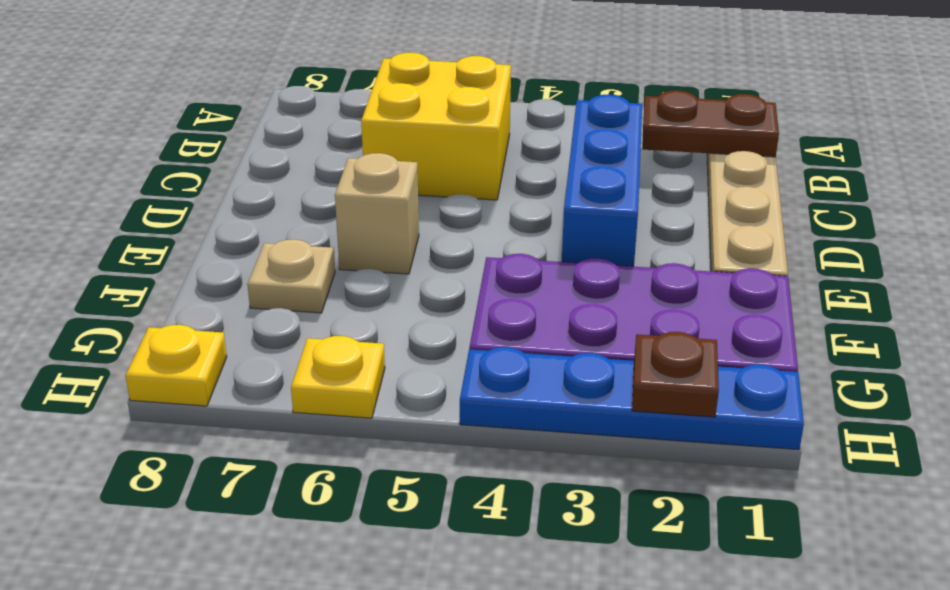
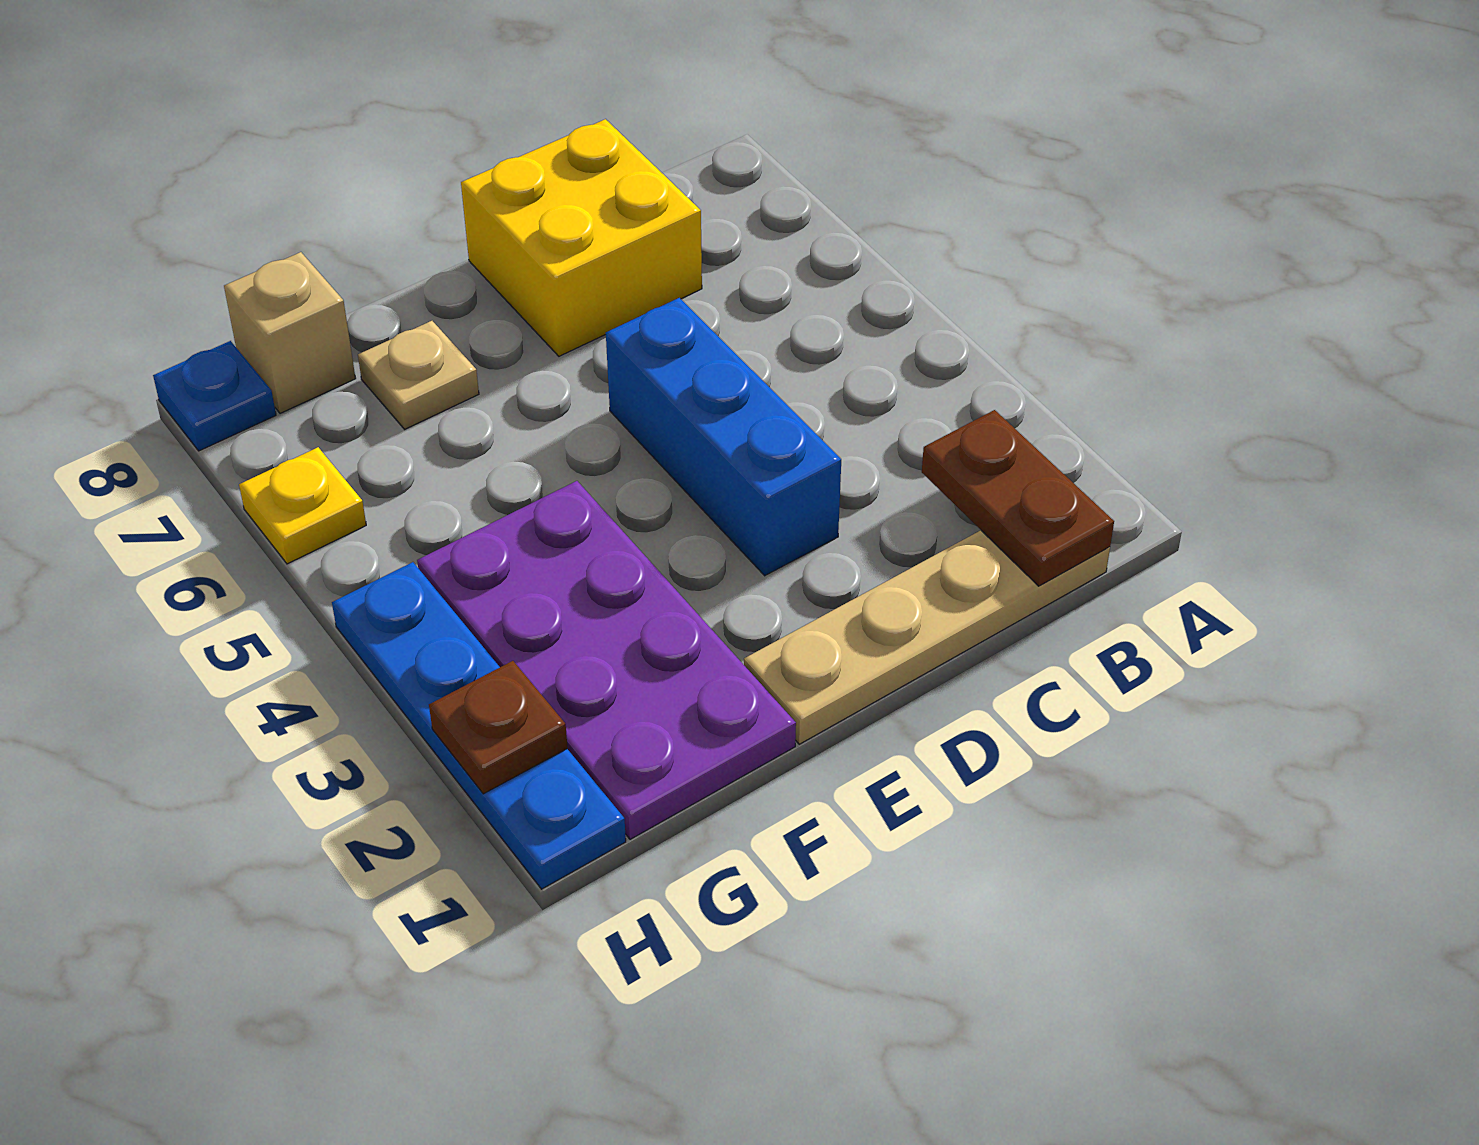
yellow brick B5:C6 level 1 -> yellow brick C7:D8 level 1
blue brick C3:E3 level 1 -> blue brick D3:D5 level 1
tan brick E6 level 1 -> tan brick G8 level 1
yellow plate H8 level 1 -> blue plate H8 level 1

